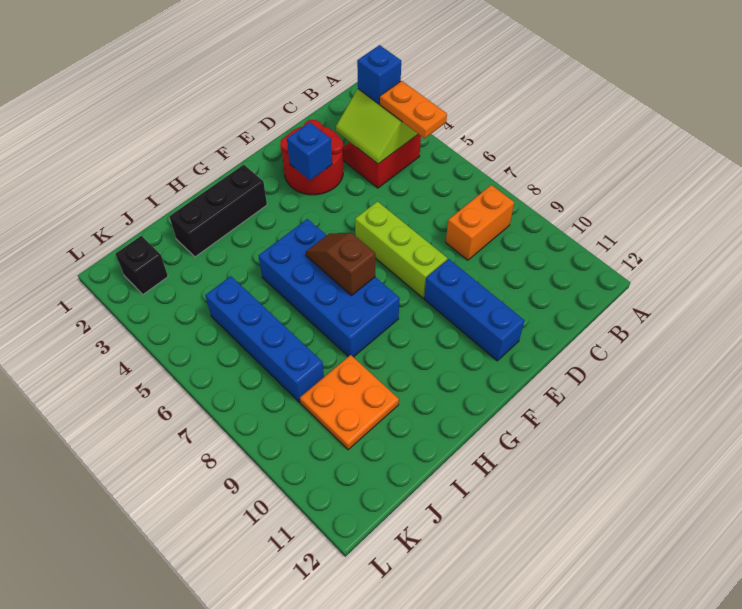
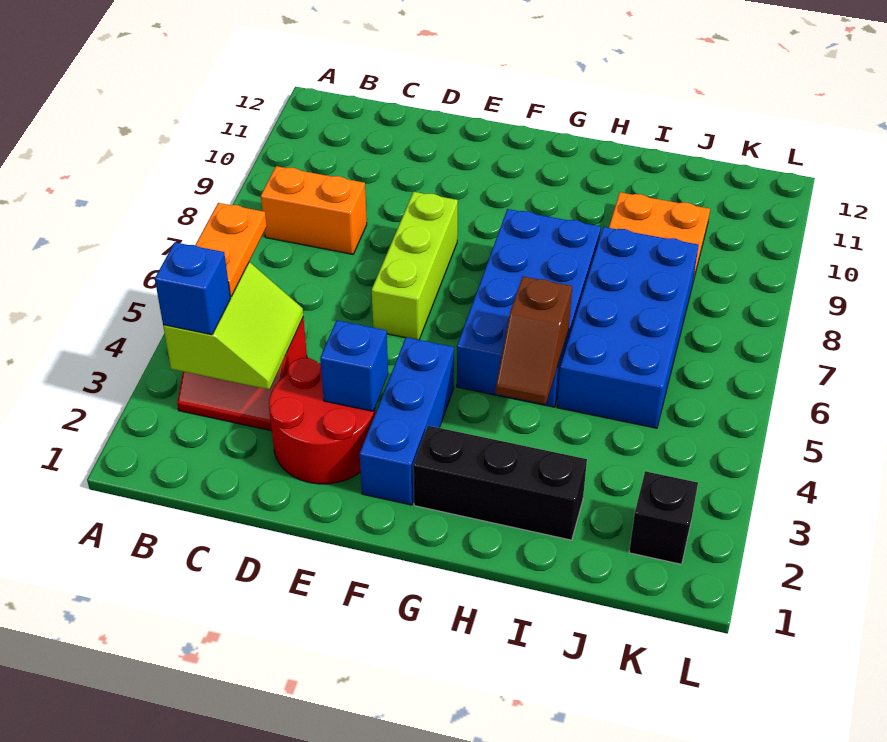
blue brick E9:E11 level 1 -> blue brick F2:F4 level 1
brown slope G6:G7 level 2 top 7 -> brown slope H4:H5 level 2 top 5
blue brick J5:J8 level 1 -> blue brick I5:J8 level 1

